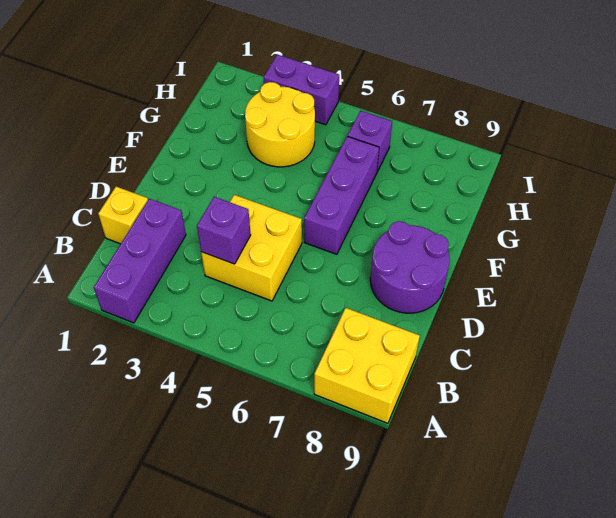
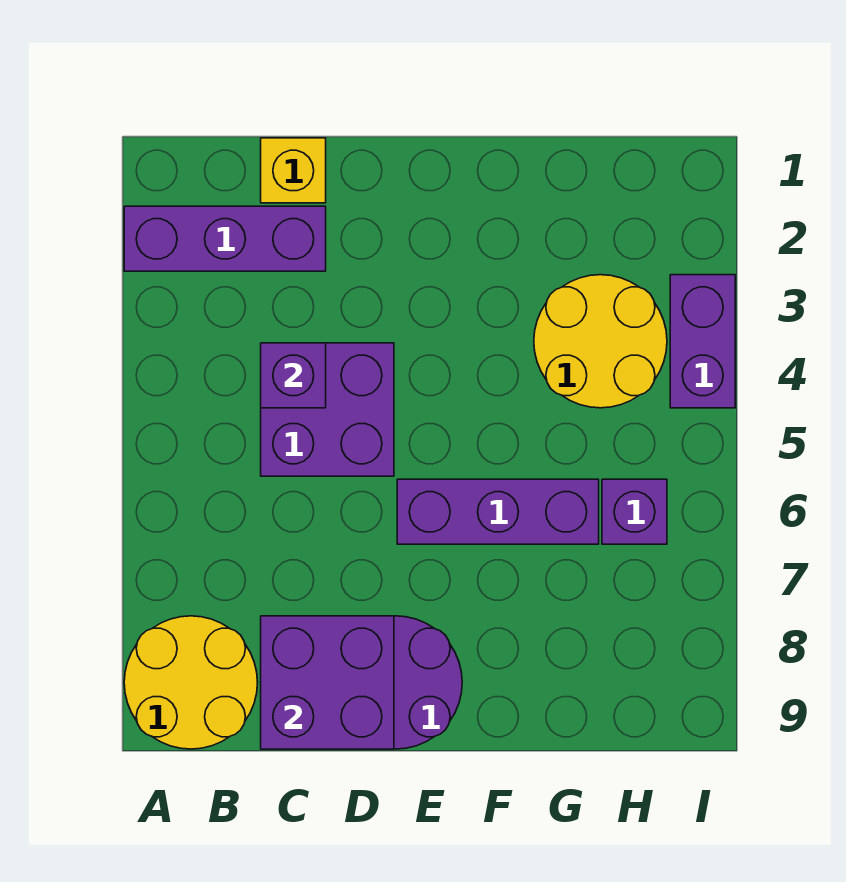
yellow brick A8:B9 level 1 -> yellow round brick A8:B9 level 1
yellow brick C4:D5 level 1 -> purple brick C4:D5 level 1
none -> purple brick C8:D9 level 2

